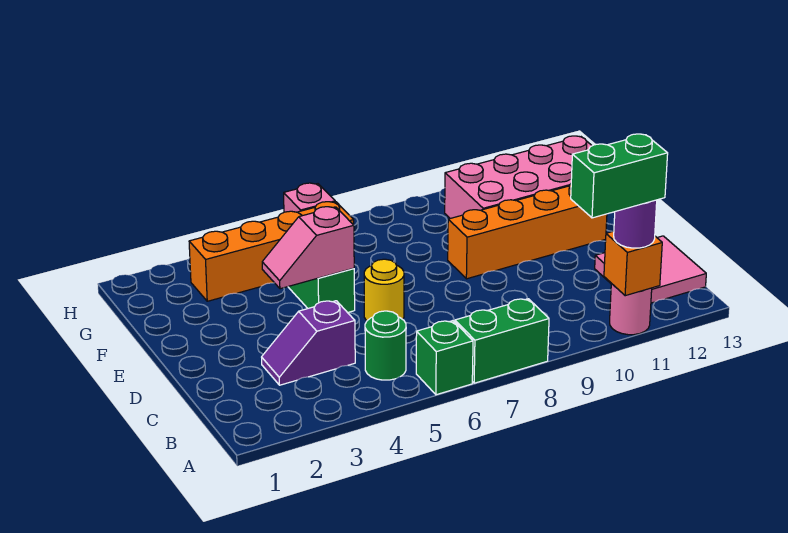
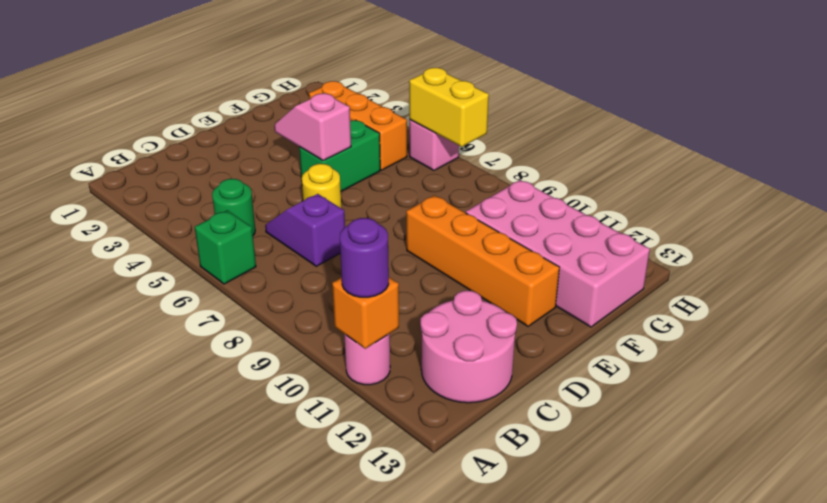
green brick A7:A8 level 1 -> none
green brick A10:A11 level 4 -> none
pink tile B12:C13 level 1 -> pink round brick B12:C13 level 1
purple slope C3:C4 level 1 top 4 -> purple slope C6:C7 level 1 top 7
orange brick G3:G6 level 1 -> orange brick G3:G5 level 1
none -> yellow brick H6:H7 level 2

